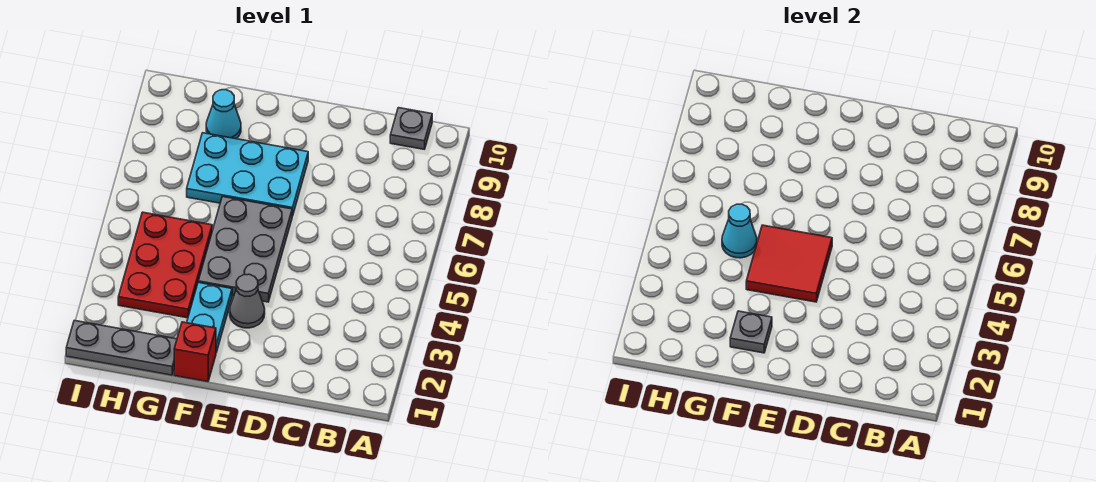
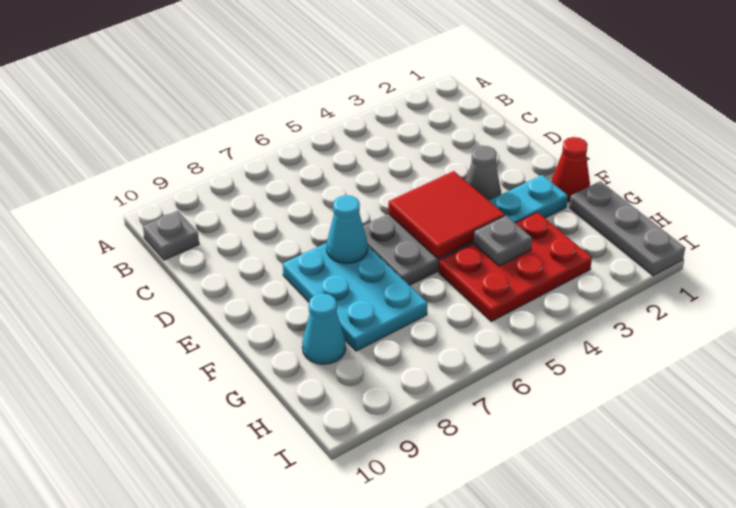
red brick F1 level 1 -> red cone F1 level 1
grey plate F2 level 2 -> grey plate G4 level 2
cyan cone G5 level 2 -> cyan cone E7 level 2

